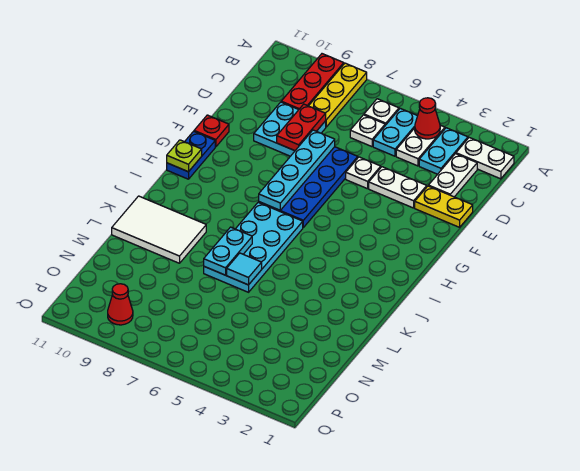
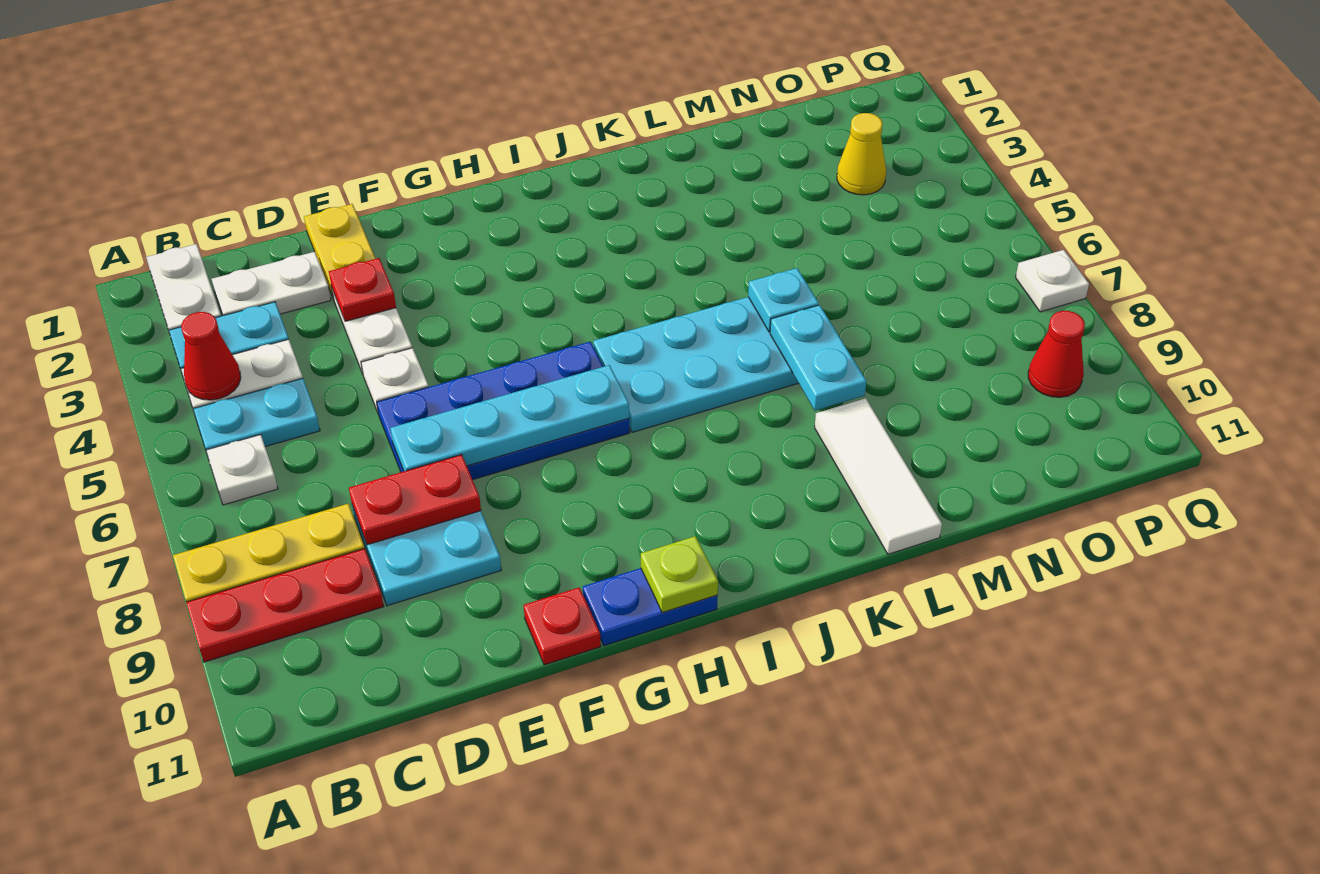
white plate C6 level 1 -> white plate Q7 level 1
none -> red plate E3 level 2
cyan plate K7:L7 level 2 -> cyan plate L7:L8 level 2
white tile K9:L11 level 1 -> white tile L9:L11 level 1
cyan tile L6 level 2 -> cyan plate L6 level 2
none -> yellow cone O3 level 1

